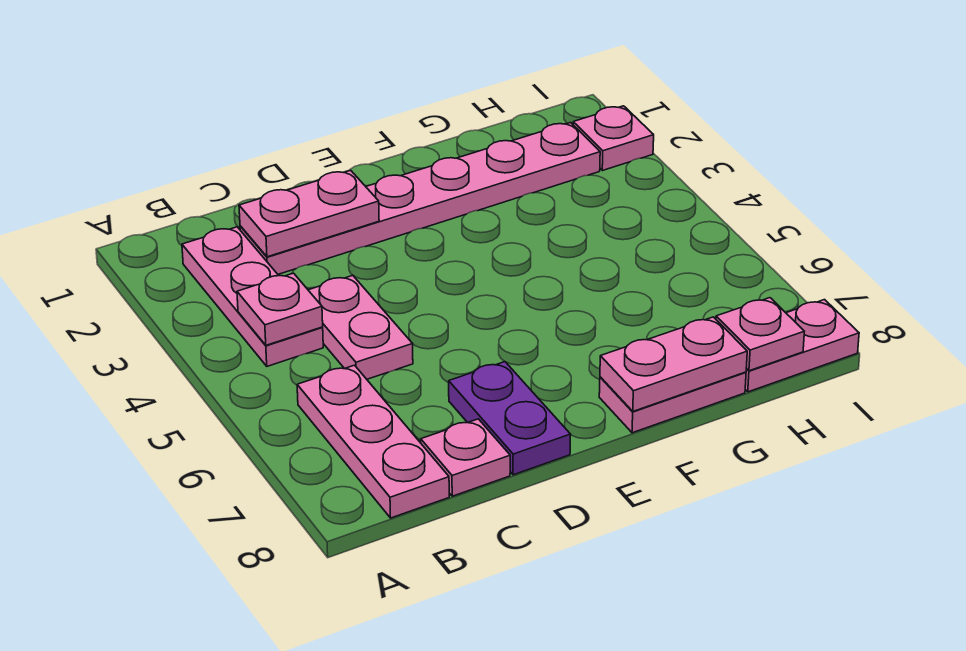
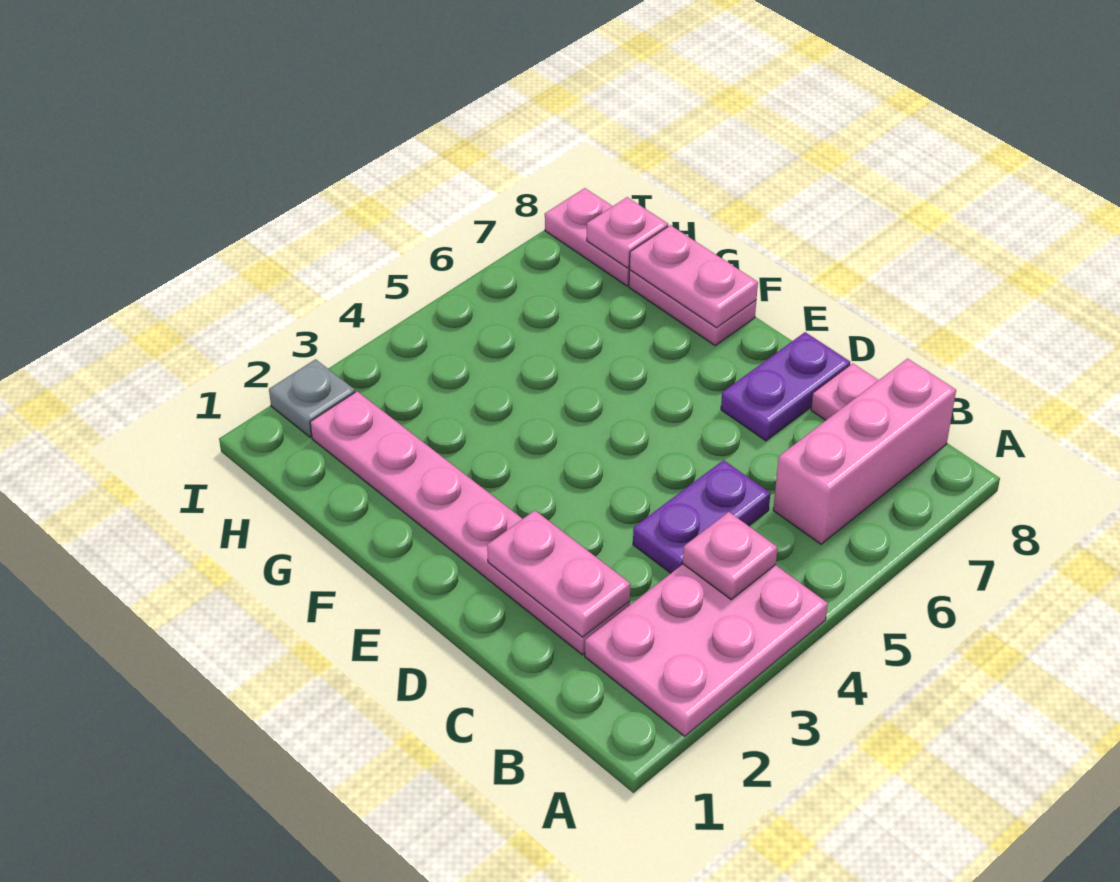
pink plate B2:B4 level 1 -> pink plate A2:B4 level 1
pink plate B6:B8 level 1 -> pink brick B6:B8 level 1
pink plate C4:C5 level 1 -> purple plate C4:C5 level 1
pink plate I2 level 1 -> grey plate I2 level 1

